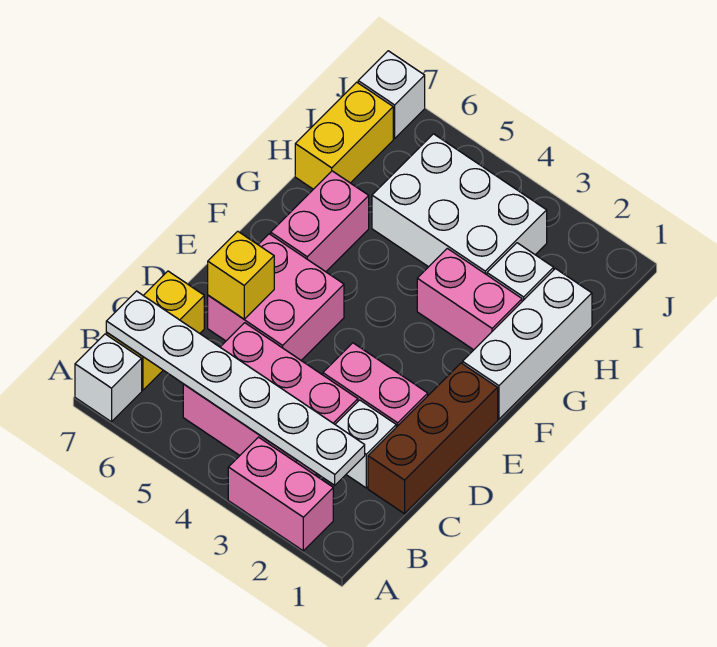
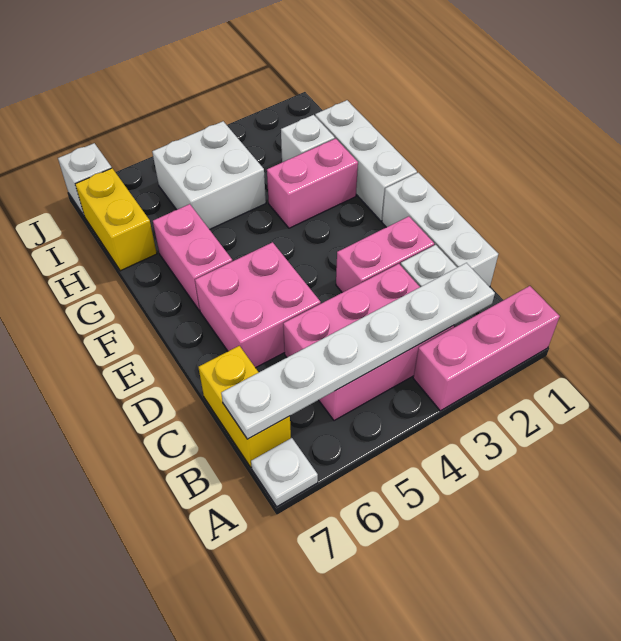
pink brick A2:A3 level 1 -> pink brick A1:A3 level 1
white brick A7 level 1 -> white plate A7 level 1
brown brick C1:E1 level 1 -> white brick C1:E1 level 1
yellow brick D6 level 2 -> none
white brick H3:I5 level 1 -> white brick H4:I5 level 1

